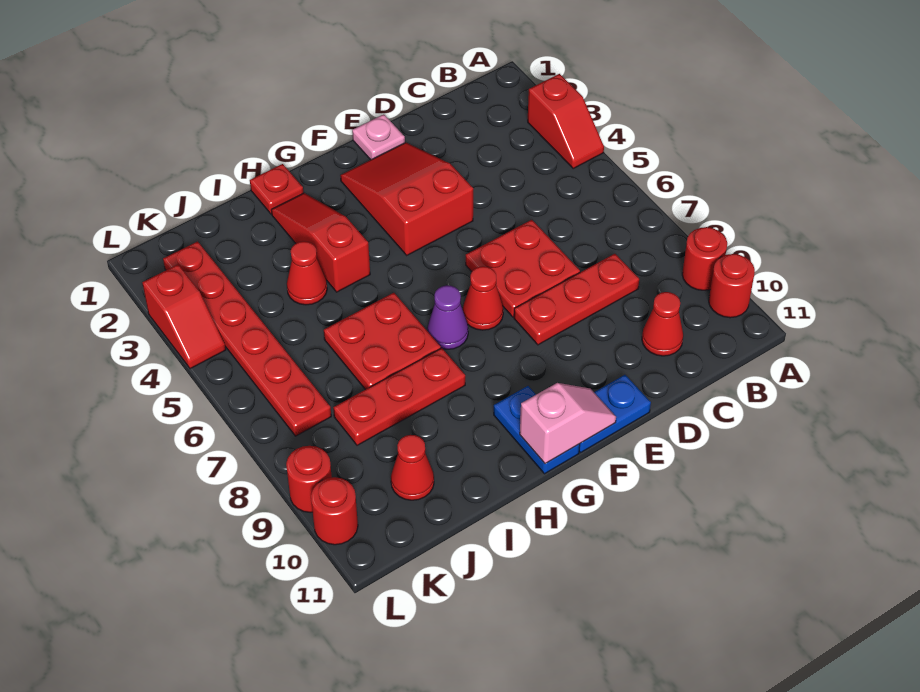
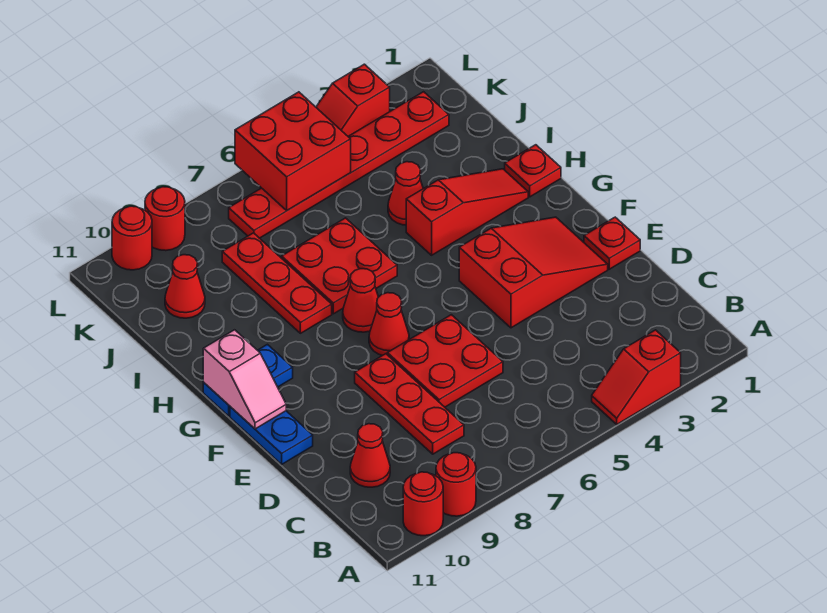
pink plate E1 level 1 -> red plate E1 level 1
purple cone G7 level 1 -> red cone G7 level 1
none -> red brick K5:L6 level 2

